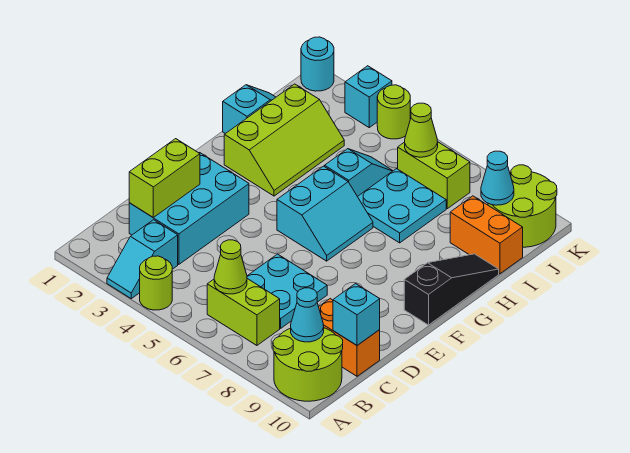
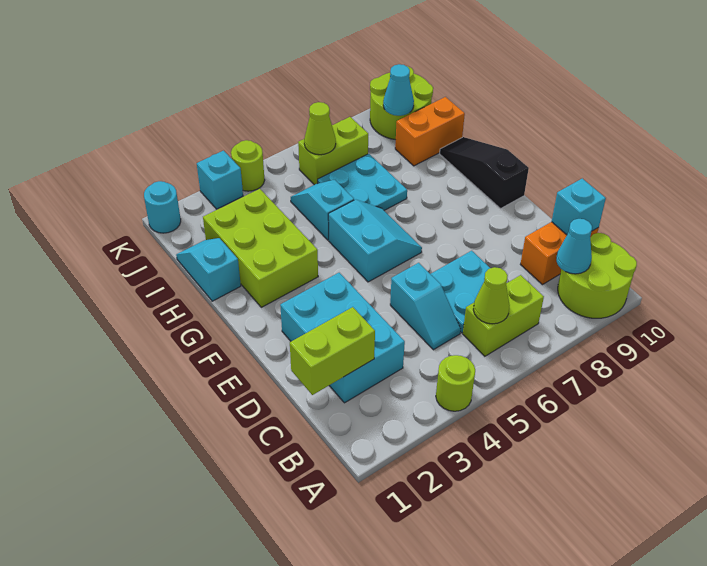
cyan slope A3:B3 level 1 top B -> cyan slope C5:D5 level 1 top D
lime brick C2:D2 level 2 -> lime brick C1:C2 level 2
lime slope G2:I3 level 1 top 2 -> lime brick G2:I3 level 1

